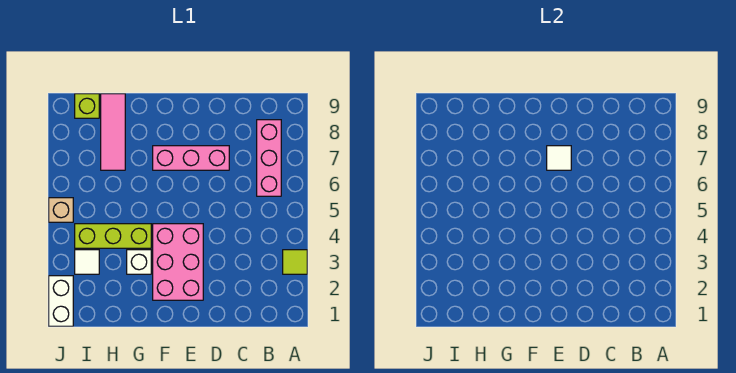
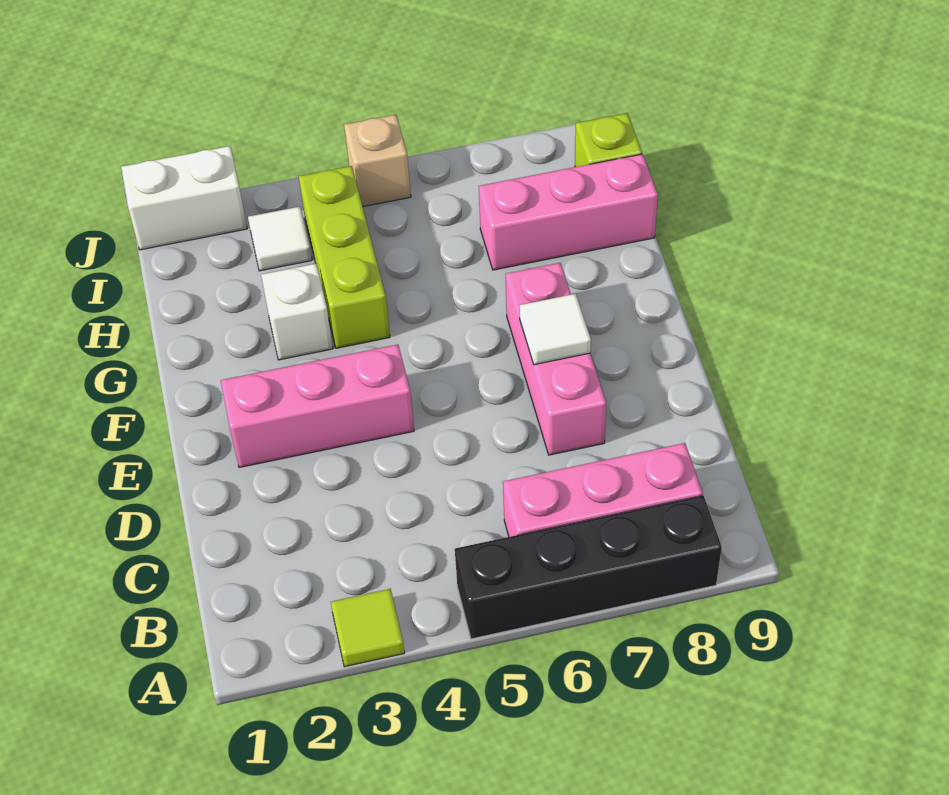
none -> black brick A5:A8 level 1
pink brick E2:F4 level 1 -> pink brick E2:E4 level 1
pink tile H7:H9 level 1 -> pink brick H7:H9 level 1

